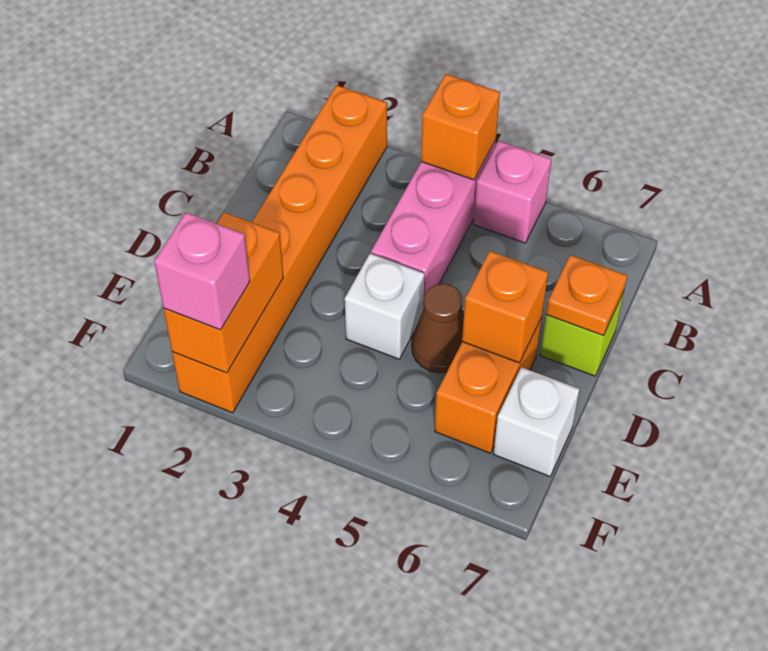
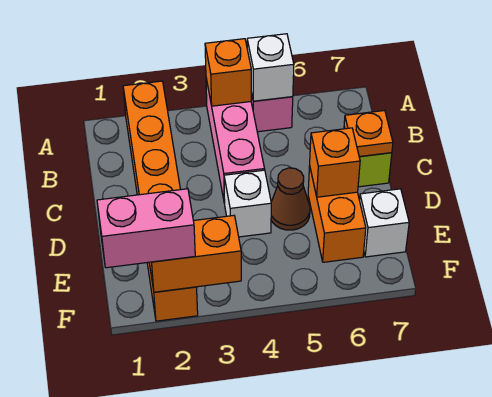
none -> white brick A5 level 2
orange brick E2:F2 level 2 -> orange brick F2:F3 level 2
pink brick F2 level 3 -> pink brick F1:F2 level 3

